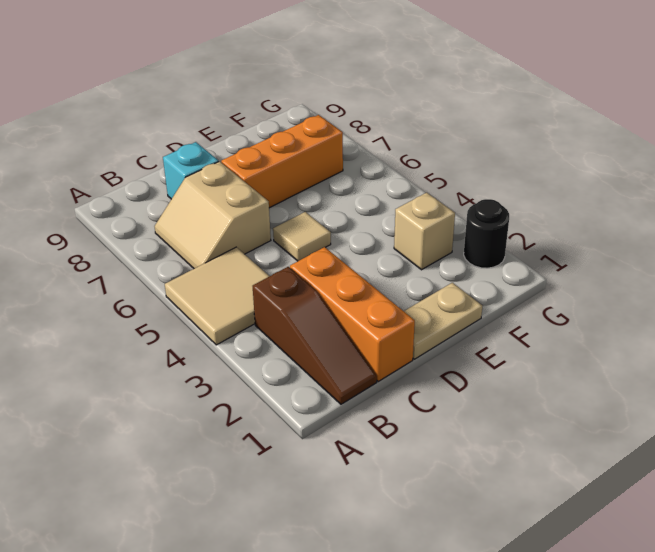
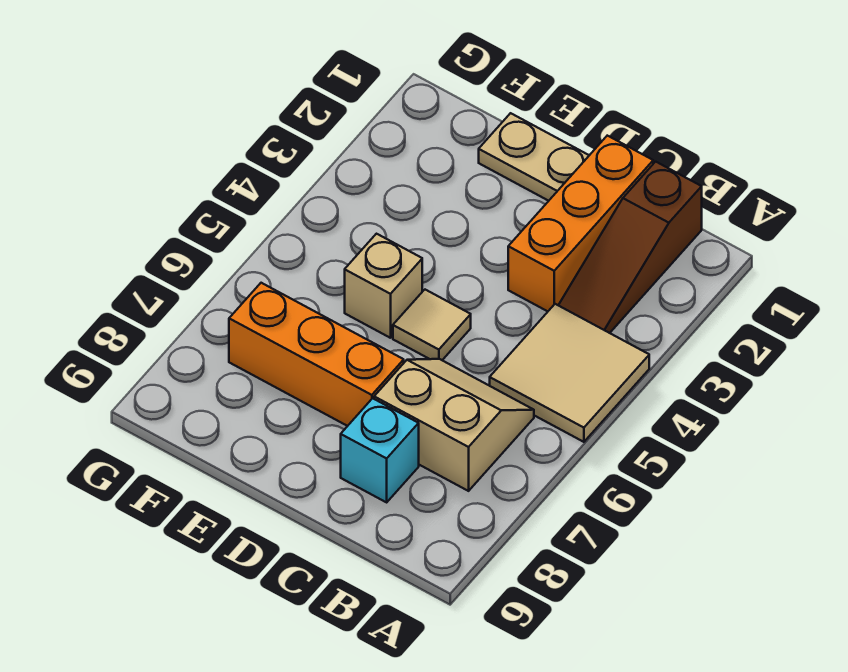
brown slope B1:B3 level 1 top 3 -> brown slope B1:B3 level 1 top 1
tan slope B6:C7 level 1 top C -> tan slope B6:C7 level 1 top 7
tan brick F3 level 1 -> tan brick E5 level 1
black round brick G2 level 1 -> none

